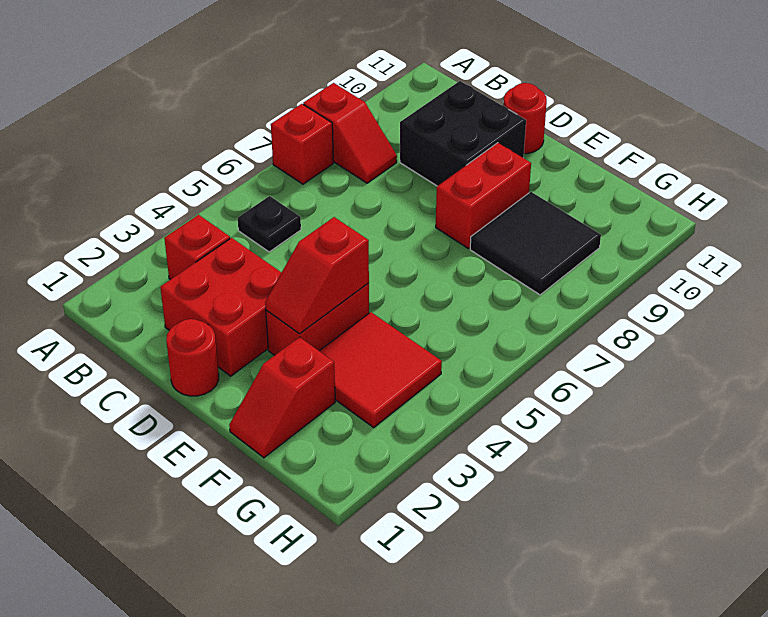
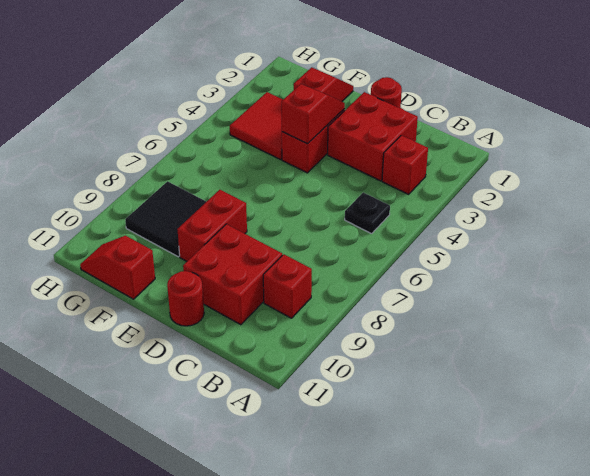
red brick A7 level 1 -> red brick B9 level 1
red slope A8:B8 level 1 top A -> red slope F11:G11 level 1 top F
black brick C9:D10 level 1 -> red brick C9:D10 level 1

